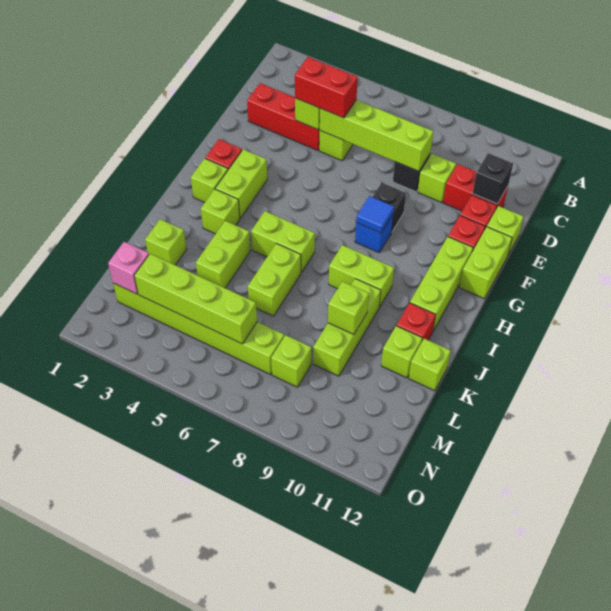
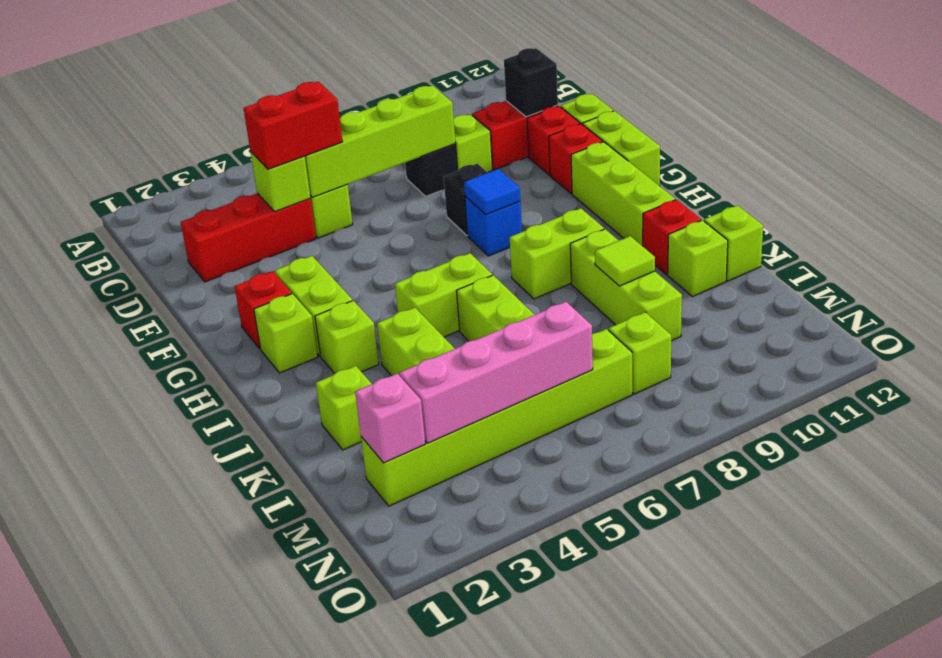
lime brick K9 level 2 -> lime tile K9 level 2
lime brick M3:M6 level 2 -> pink brick M3:M6 level 2

